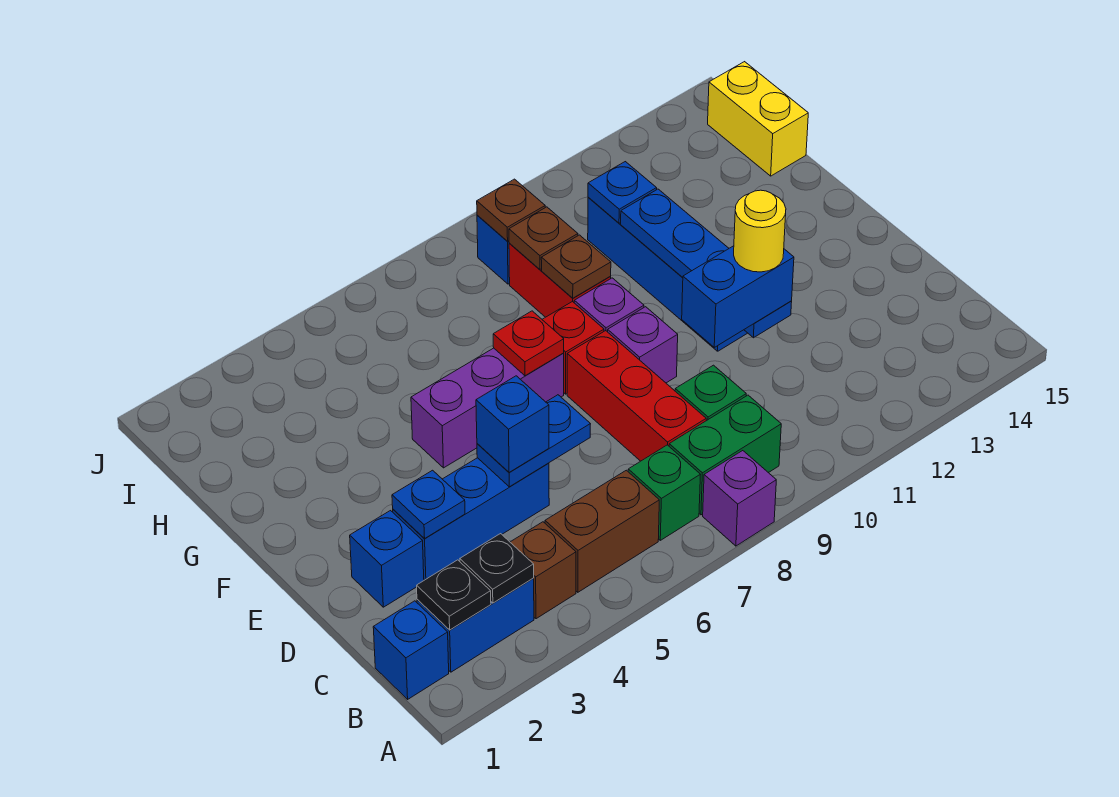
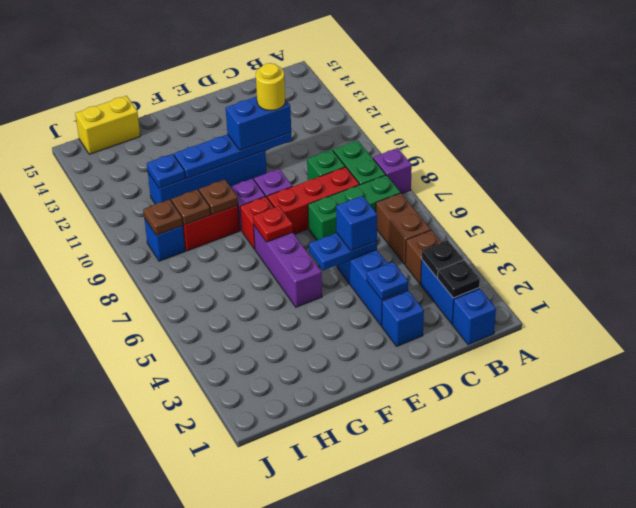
green brick B7 level 1 -> green brick B7:D7 level 1
blue plate D5:D6 level 2 -> blue plate D5:E5 level 2
blue brick D10:D11 level 3 -> blue brick D11:E11 level 3

